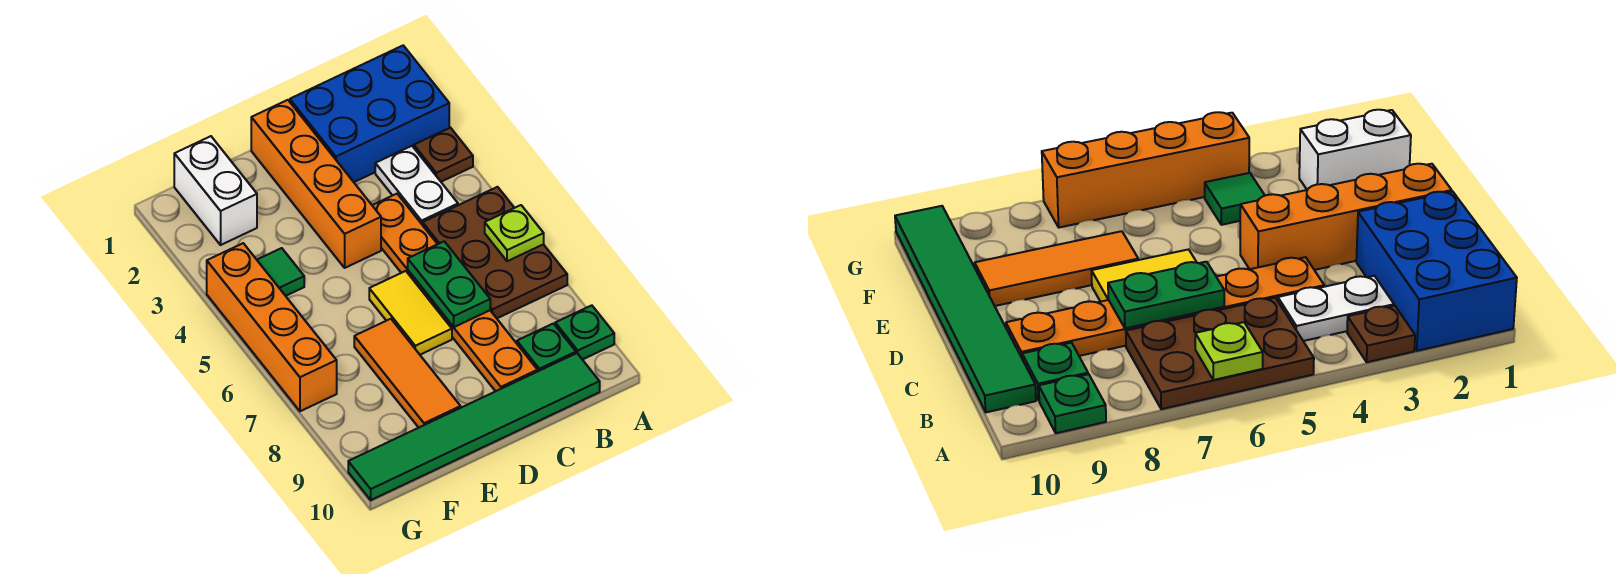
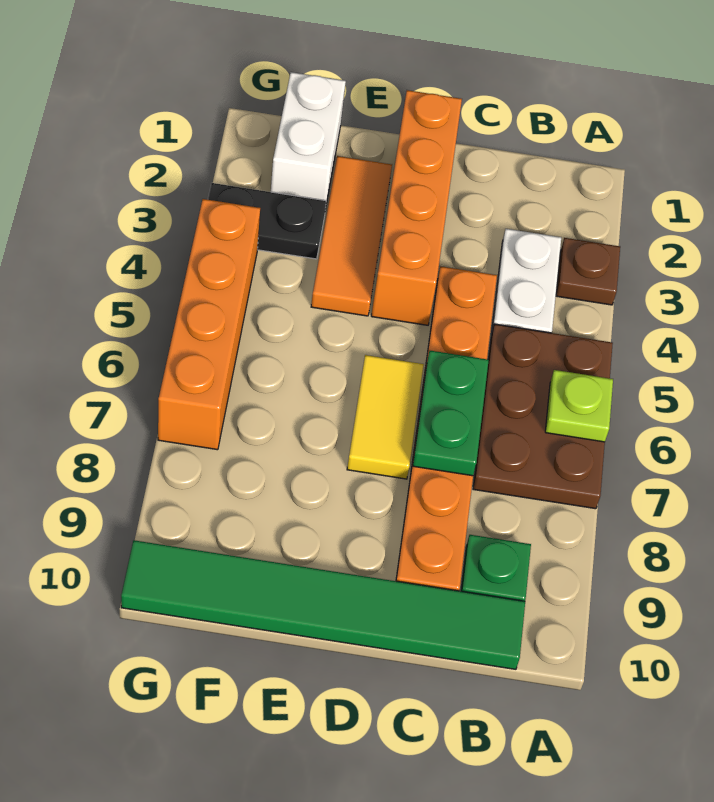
blue brick A1:C2 level 1 -> none
green plate A9 level 1 -> none
orange tile E7:E9 level 1 -> orange tile E2:E4 level 1
none -> black plate F3:G3 level 1
green tile F4 level 1 -> none

